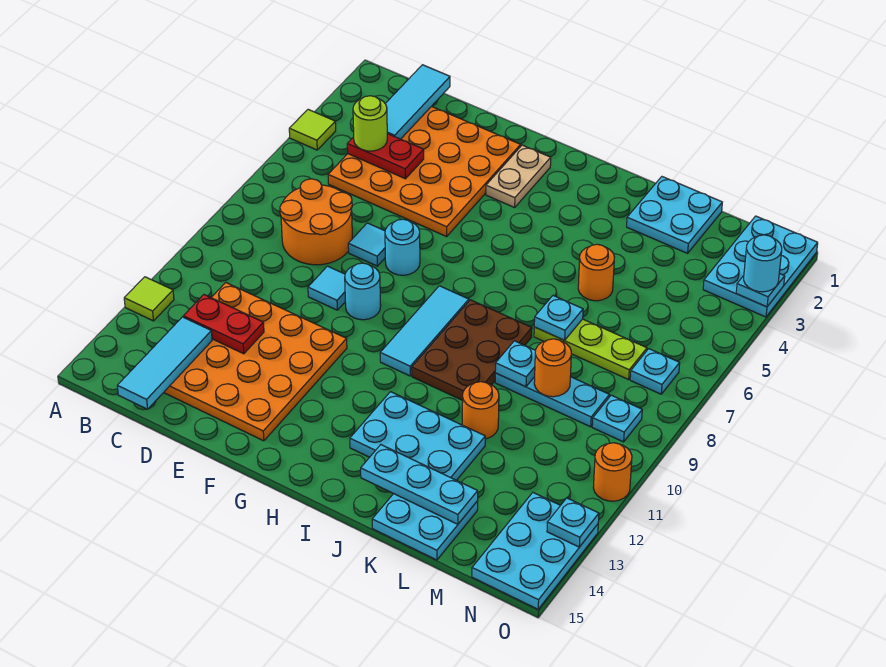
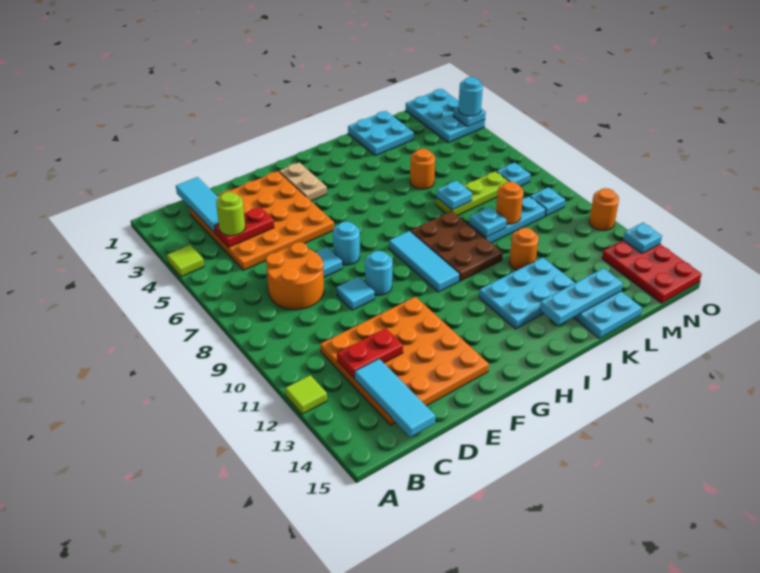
cyan plate N13:O15 level 1 -> red plate N13:O15 level 1

